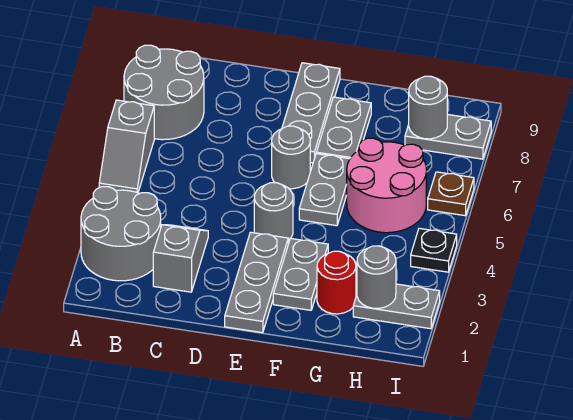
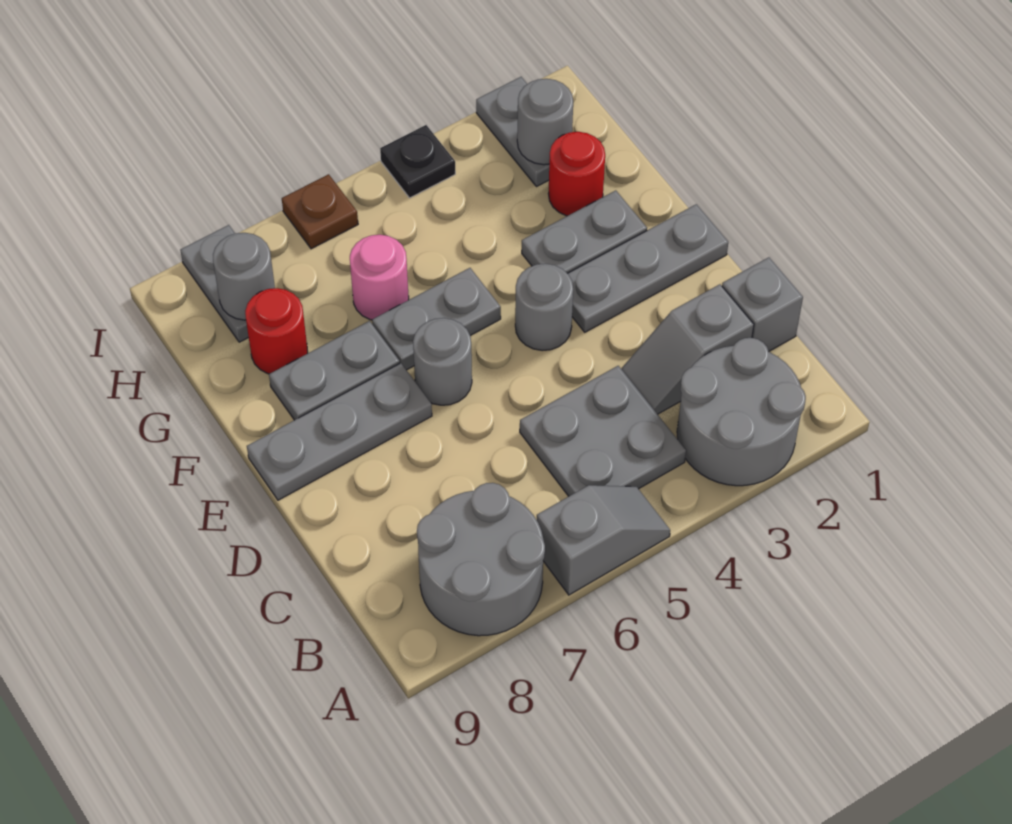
none -> grey plate B4:C5 level 1
none -> grey brick C1 level 1
pink round brick G5:H6 level 1 -> pink round brick G6 level 1
none -> red round brick G8 level 1

